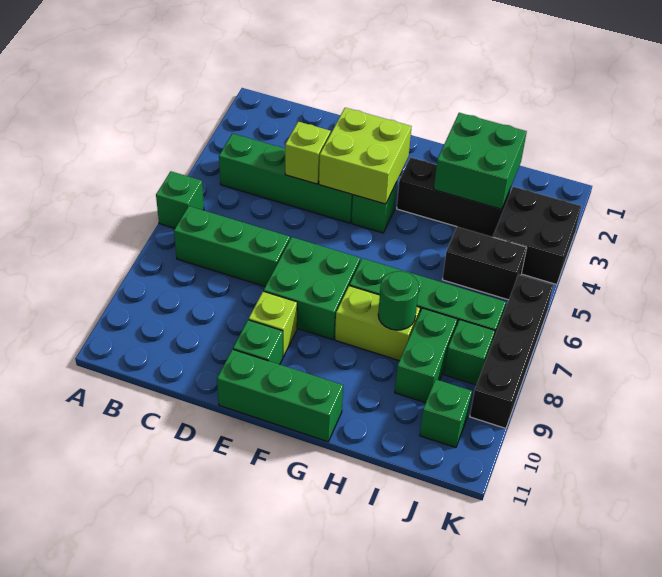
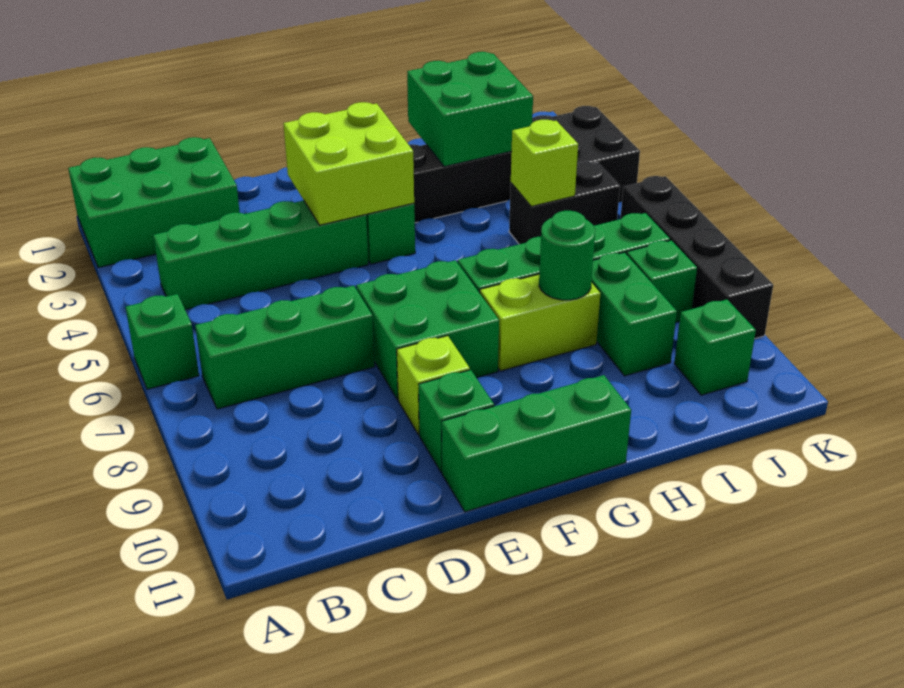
none -> green brick A1:C2 level 1
lime brick D4 level 2 -> lime brick I5 level 2

